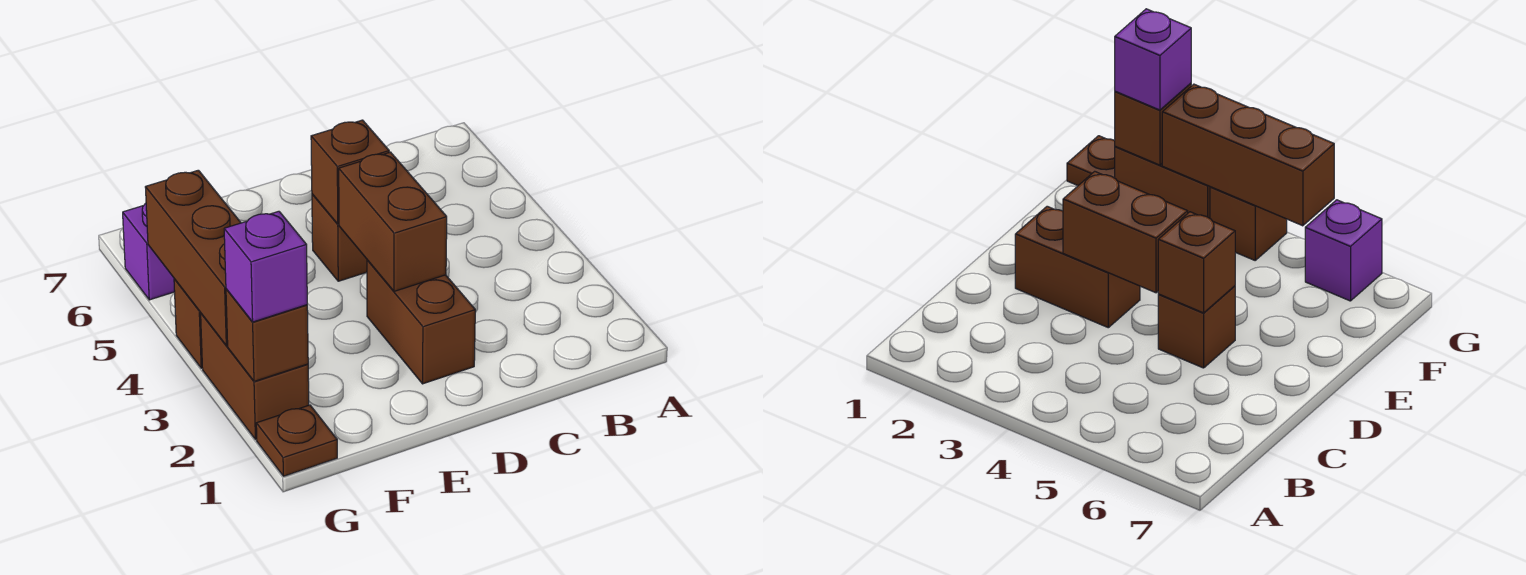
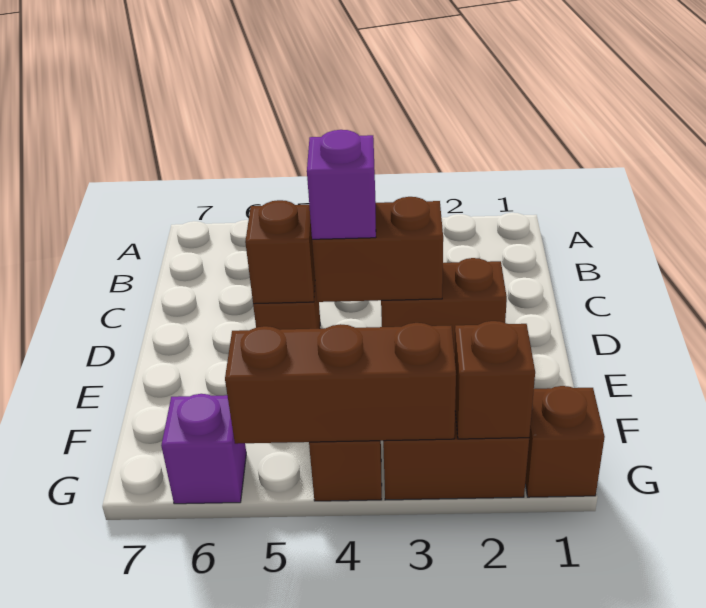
brown plate G1 level 1 -> brown brick G1 level 1
purple brick G2 level 3 -> purple brick D4 level 3

